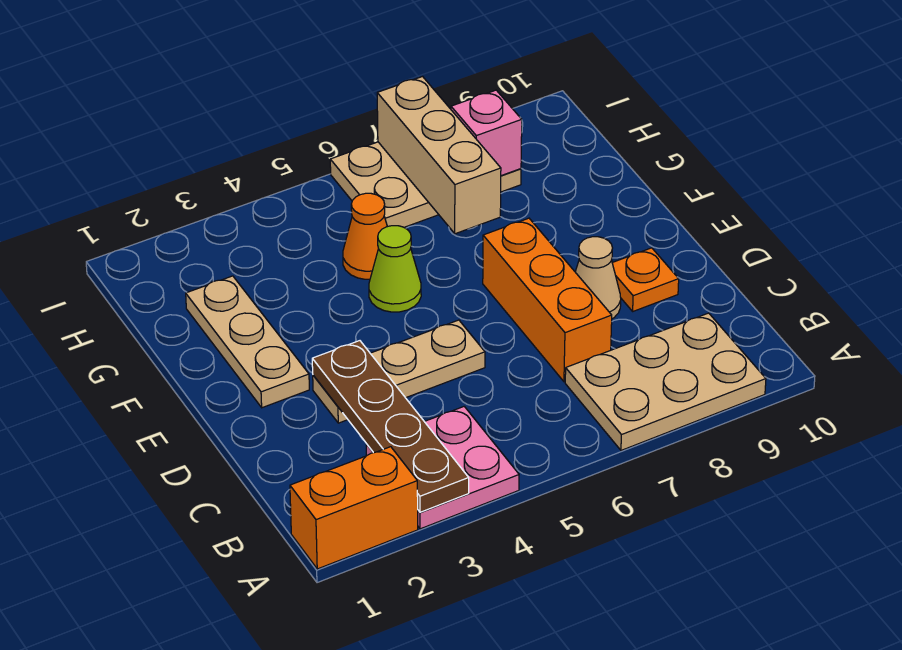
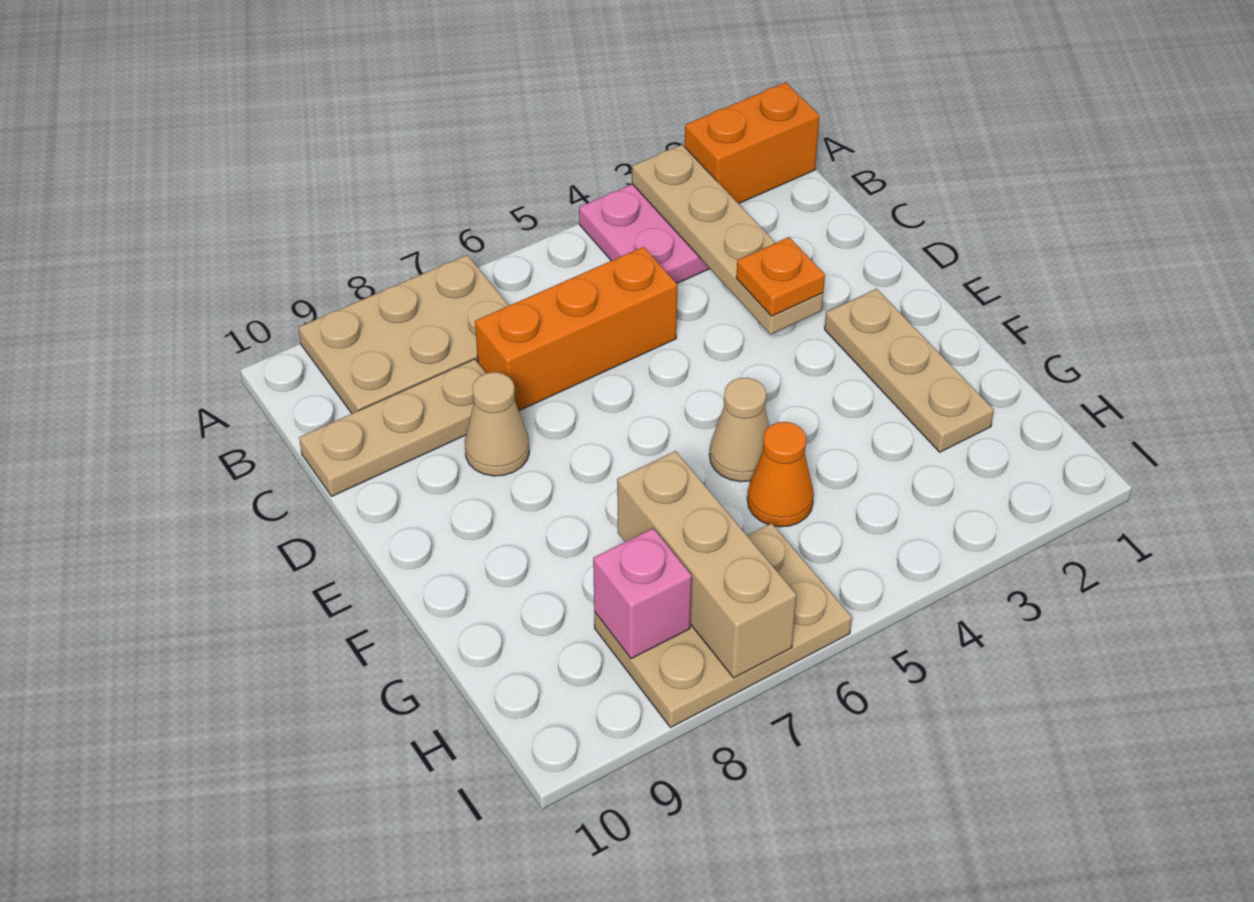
brown plate A3:D3 level 2 -> tan plate A3:D3 level 2
orange brick C7:E7 level 1 -> orange brick C5:C7 level 1
tan plate D3:D5 level 1 -> tan plate C8:C10 level 1
orange plate D9 level 1 -> orange plate D3 level 3
lime cone F5 level 1 -> tan cone F5 level 1

